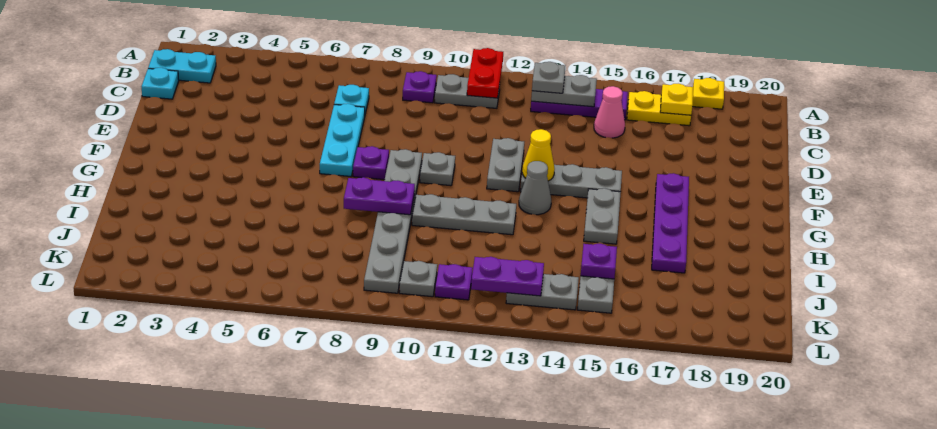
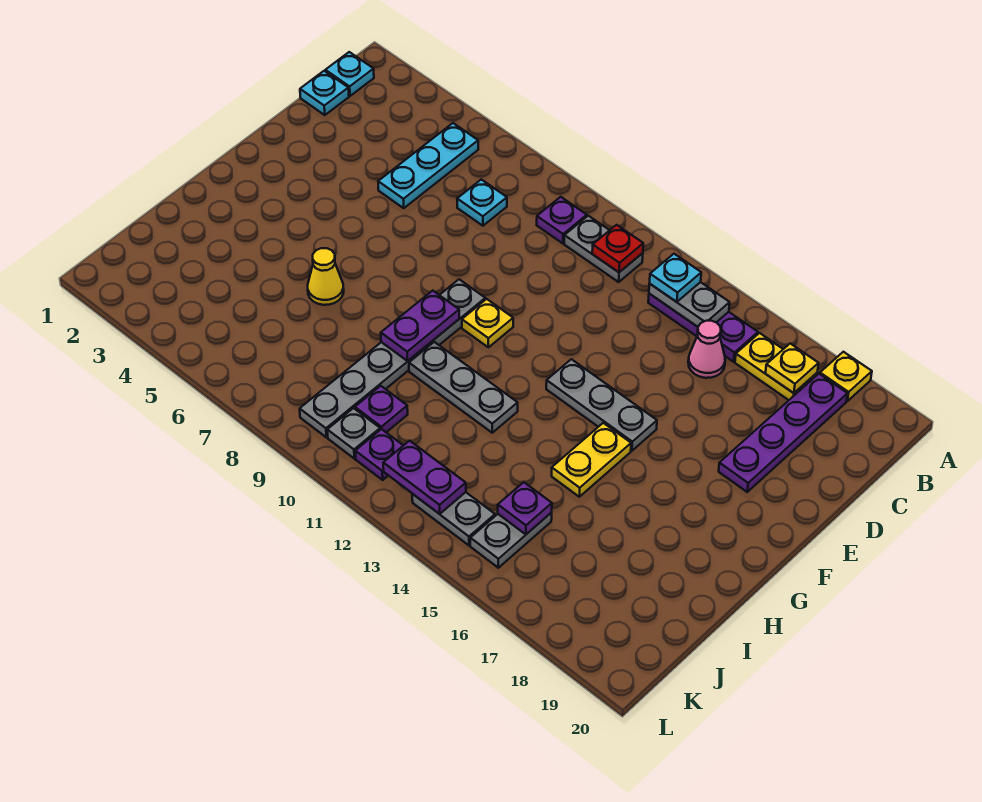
red plate A11:B11 level 2 -> red plate B11 level 2
cyan plate B1:B2 level 1 -> cyan plate B1 level 1
grey plate B13 level 3 -> cyan plate B13 level 3
cyan plate D7:F7 level 1 -> cyan plate B5:D5 level 1
grey plate E12:F12 level 1 -> none
purple plate F8 level 1 -> purple plate J10 level 1
grey plate F10 level 1 -> yellow plate F10 level 1
yellow cone F13 level 2 -> yellow cone H6 level 1
purple plate F17:I17 level 1 -> purple plate B18:E18 level 1
grey cone G13 level 1 -> none
grey plate G15:H15 level 1 -> yellow plate G15:H15 level 1
purple plate H8:H9 level 2 -> purple plate G9:H9 level 2

